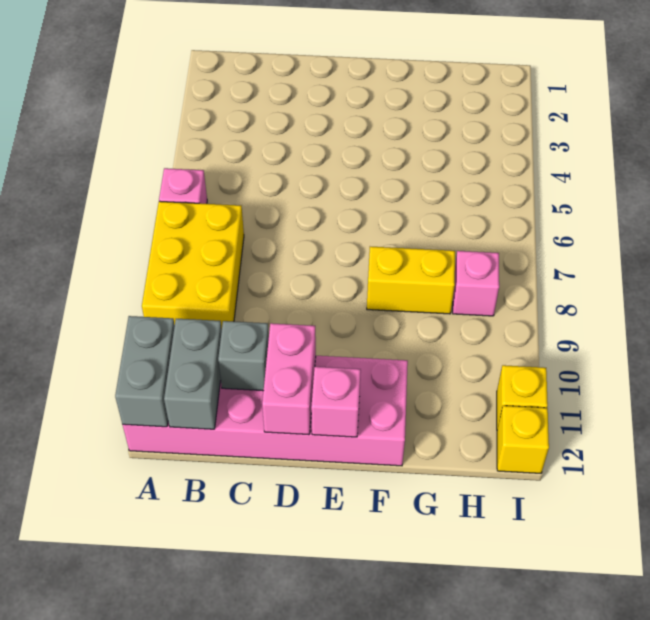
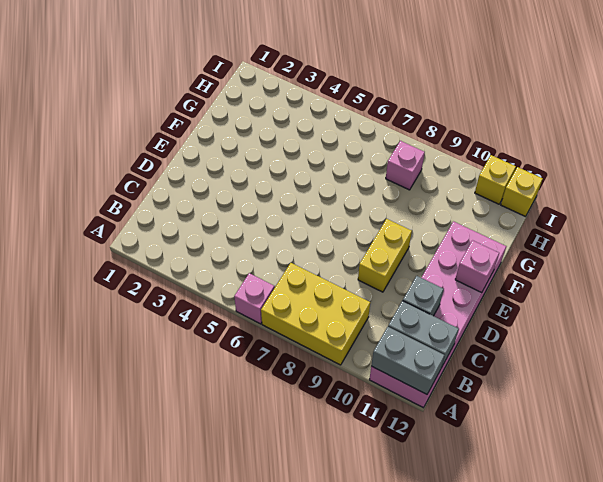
pink brick D11:D12 level 2 -> none
yellow brick F8:G8 level 1 -> yellow brick D9:E9 level 1

